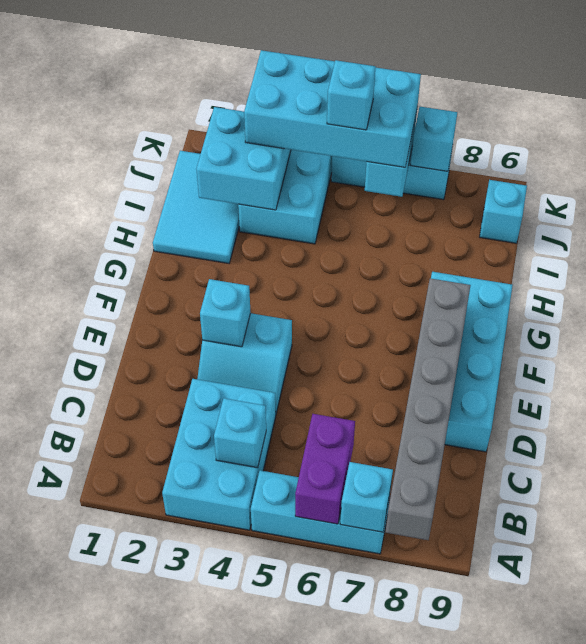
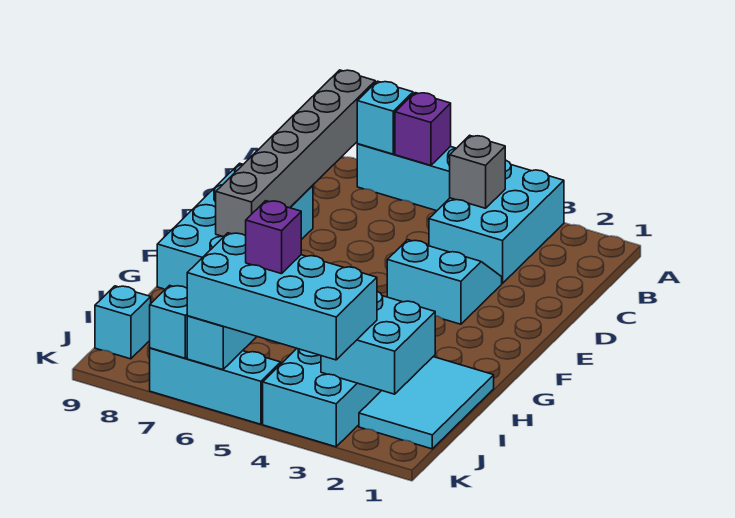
purple brick A6:B6 level 2 -> purple brick A6 level 2
cyan brick B4 level 2 -> grey brick B4 level 2
cyan brick E3 level 2 -> none
cyan brick J5 level 4 -> purple brick J5 level 4

